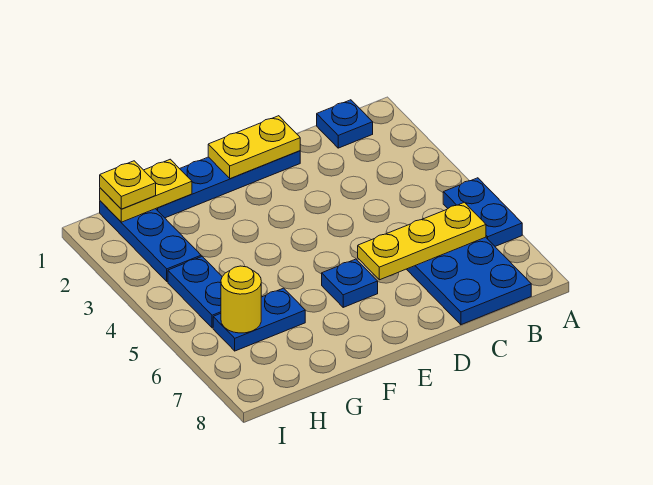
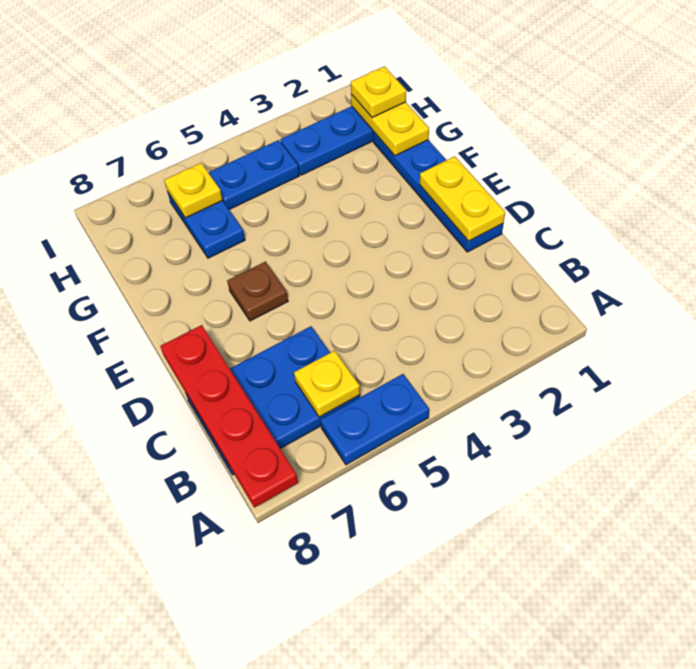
none -> red plate A8:D8 level 2
blue plate B1 level 1 -> none
yellow plate B6:D6 level 2 -> yellow plate B6 level 2
blue plate E6 level 1 -> brown plate E6 level 1
yellow round brick H6 level 2 -> yellow plate H6 level 2

